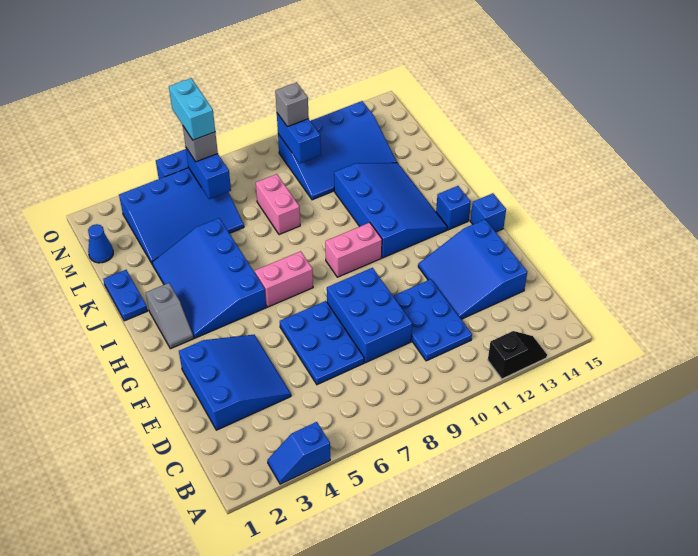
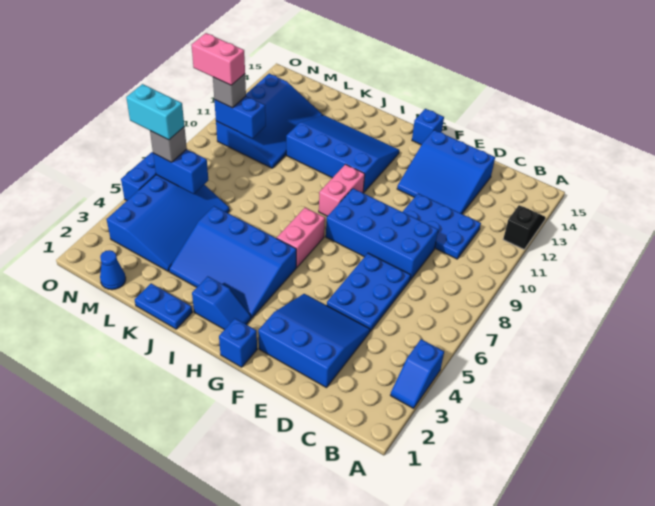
blue plate D6:F7 level 1 -> blue plate D5:E7 level 1
blue brick D8:F9 level 1 -> blue brick D8:G9 level 1
grey slope H2:I2 level 1 top I -> blue slope H2:I2 level 1 top I
blue brick H14 level 1 -> blue brick G1 level 1
pink brick K8:L8 level 1 -> pink brick N10:O10 level 4

